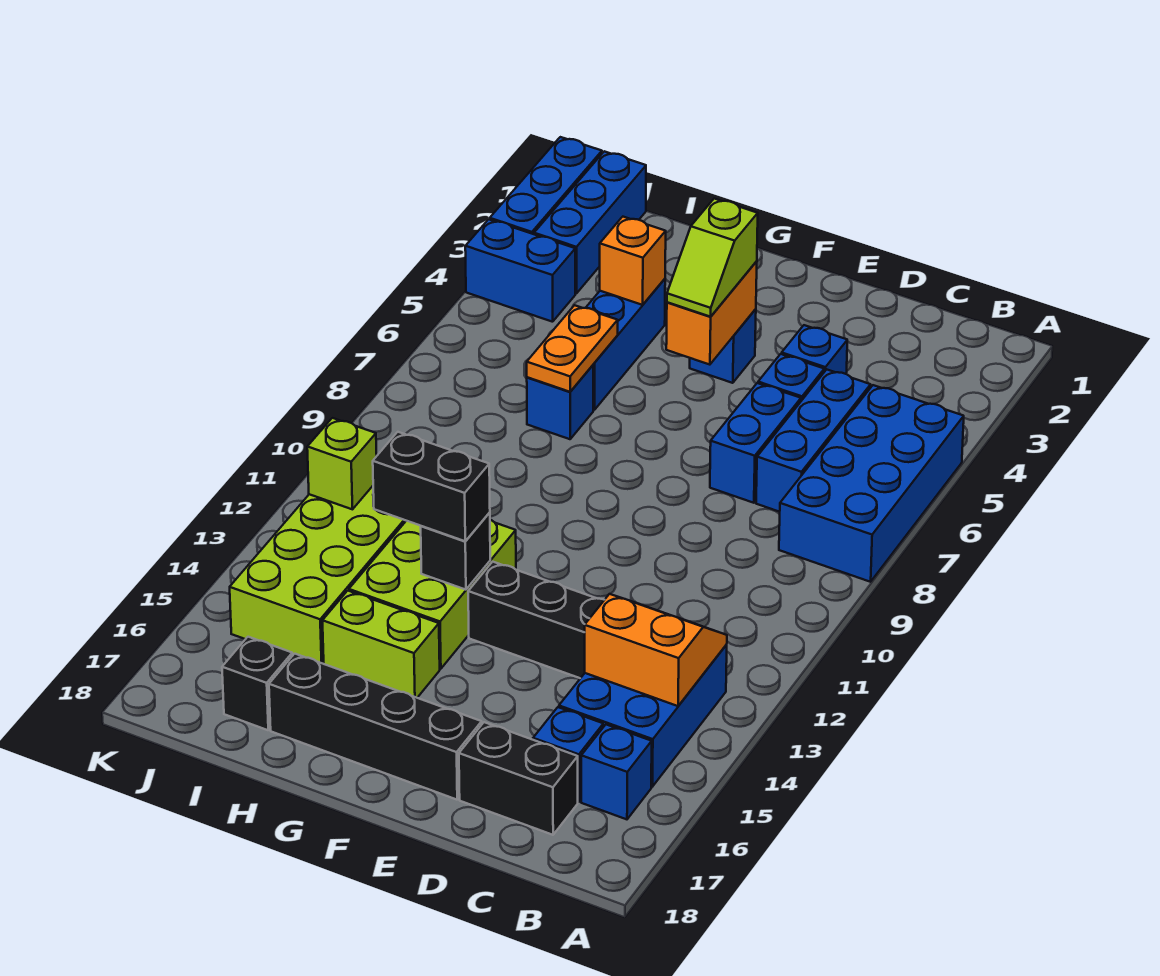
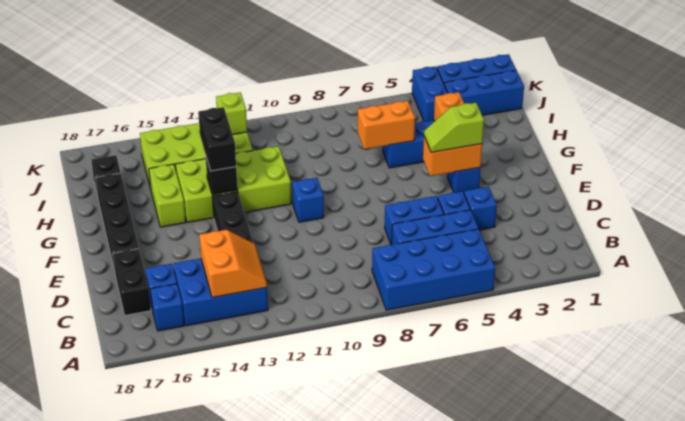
lime brick G12:H14 level 1 -> lime brick G11:H14 level 1
orange plate H6:H7 level 2 -> orange brick H6:H7 level 2
blue brick H7 level 1 -> blue brick F10 level 1

